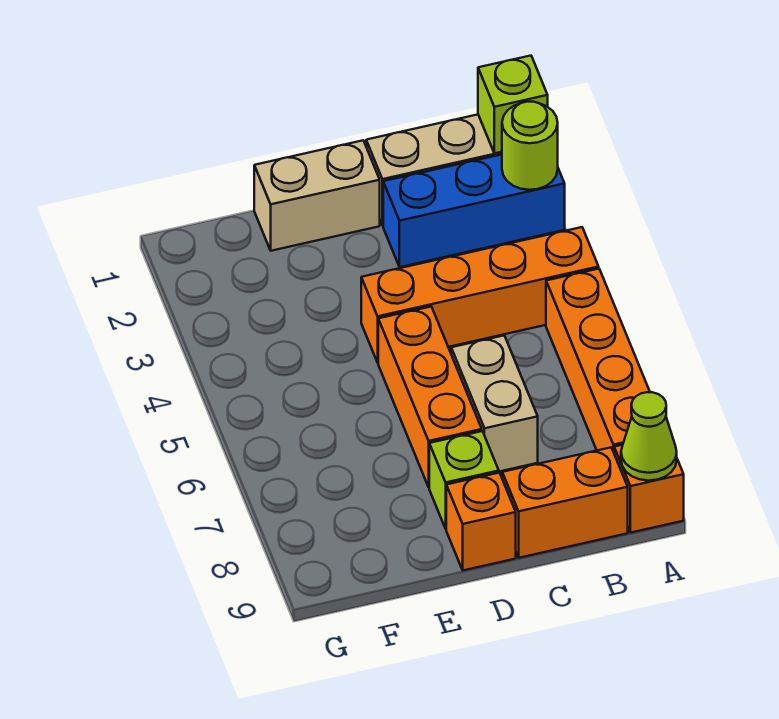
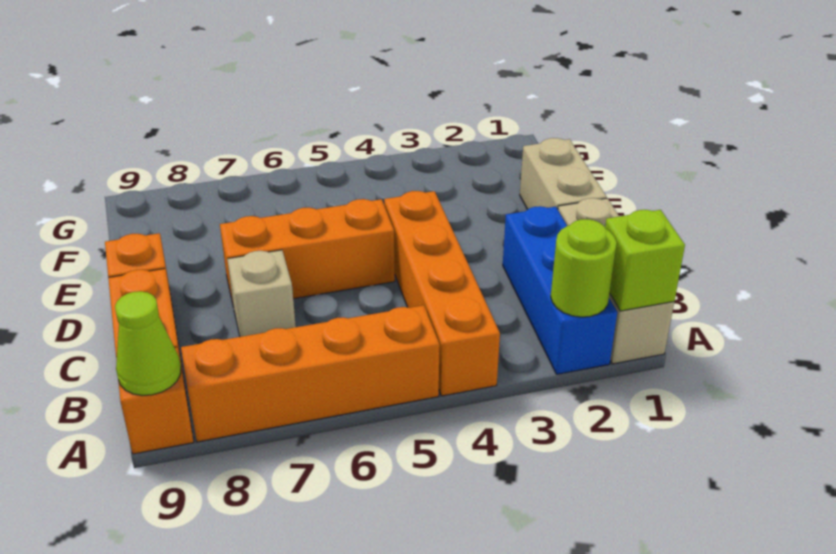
tan brick C6:C7 level 1 -> tan brick C7 level 1
lime brick D8 level 1 -> none

